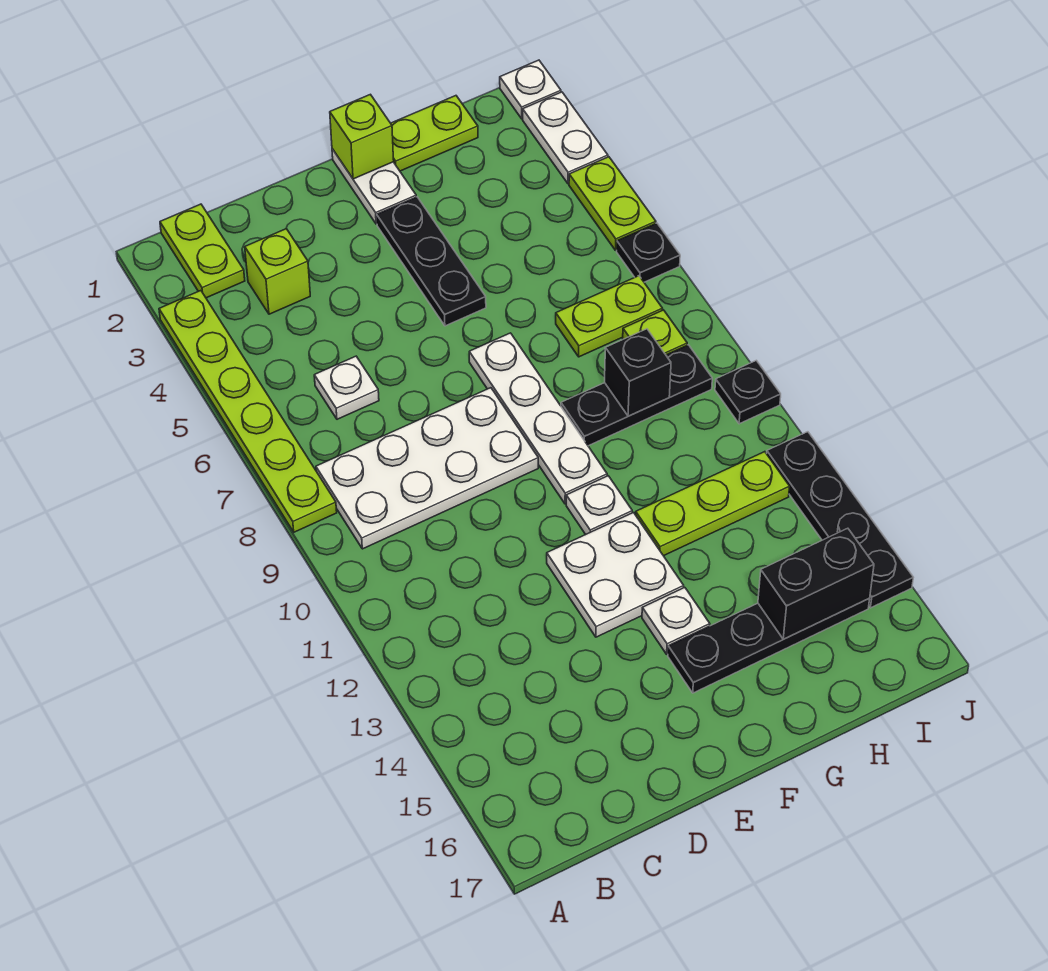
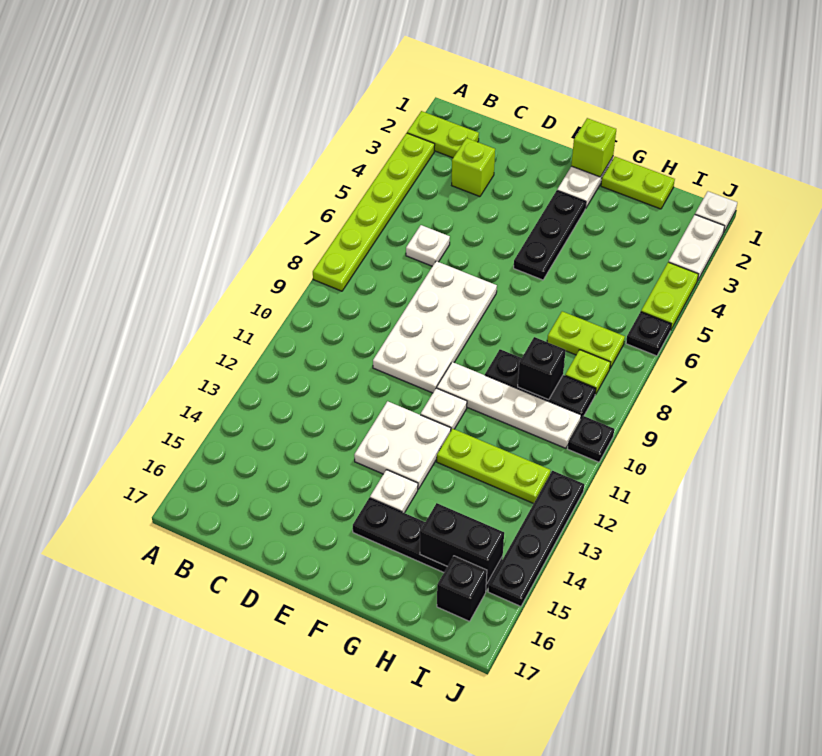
lime plate B1:B2 level 1 -> lime plate A2:B2 level 1
white plate B8:E9 level 1 -> white plate D7:E10 level 1
white plate F7:F10 level 1 -> white plate F10:I10 level 1
none -> black brick I16 level 1

